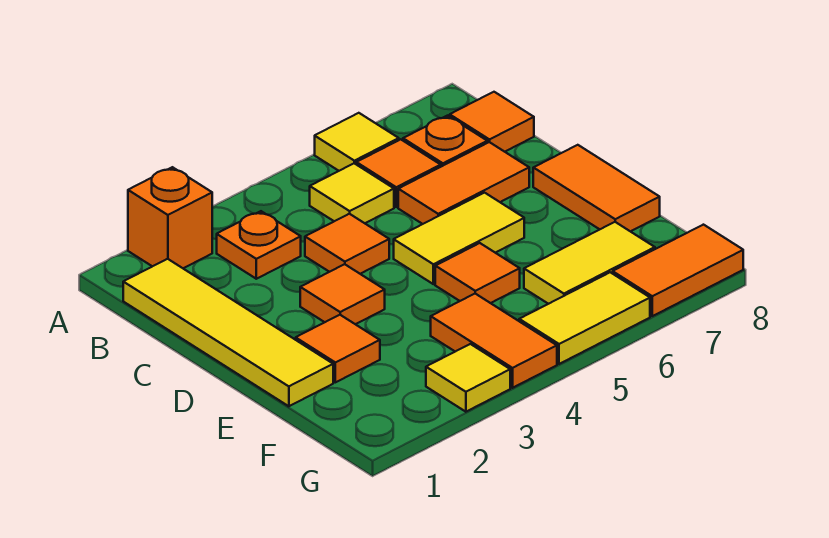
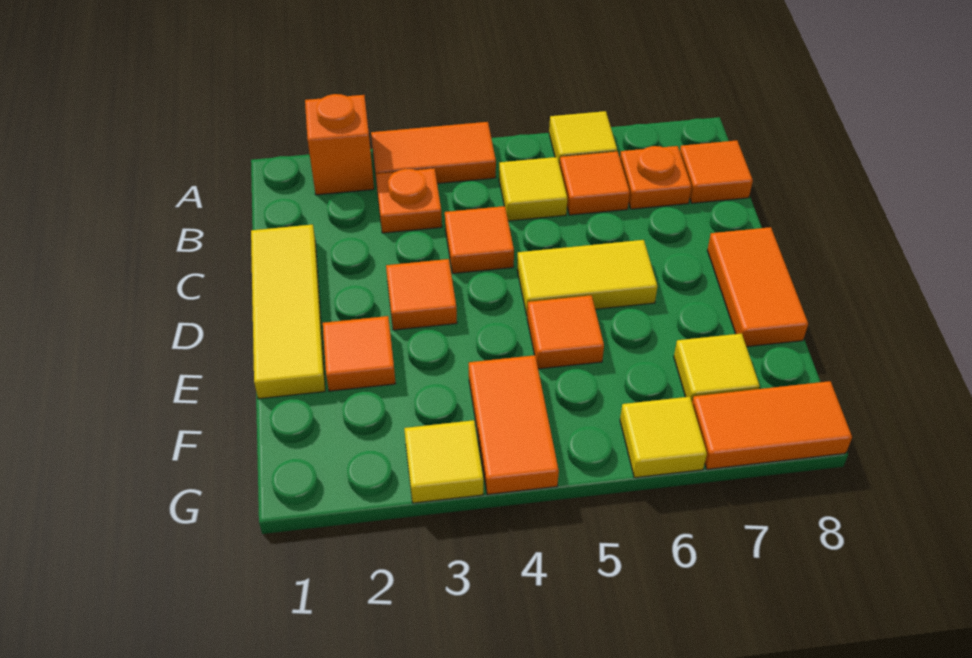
yellow tile B1:E1 level 1 -> yellow tile C1:E1 level 1
orange tile C6:C7 level 1 -> orange tile A3:A4 level 1
yellow tile F6:F7 level 1 -> yellow tile F7 level 1
yellow tile G5:G6 level 1 -> yellow tile G6 level 1

